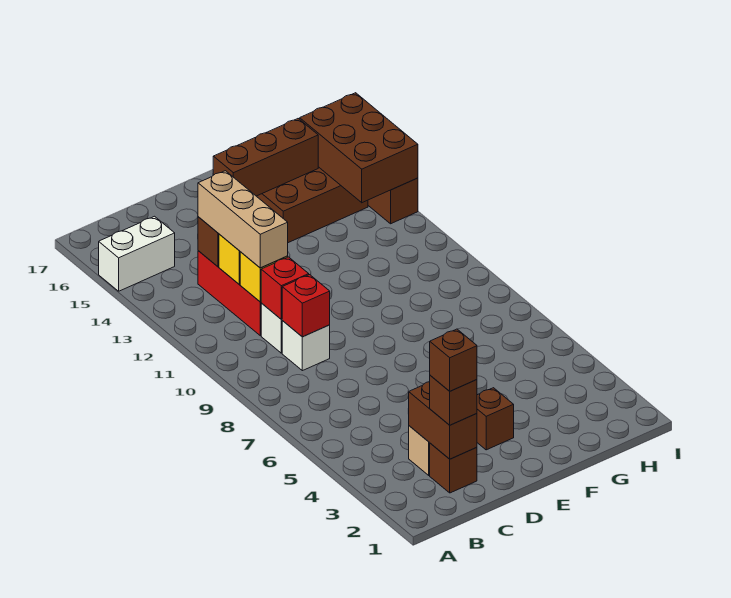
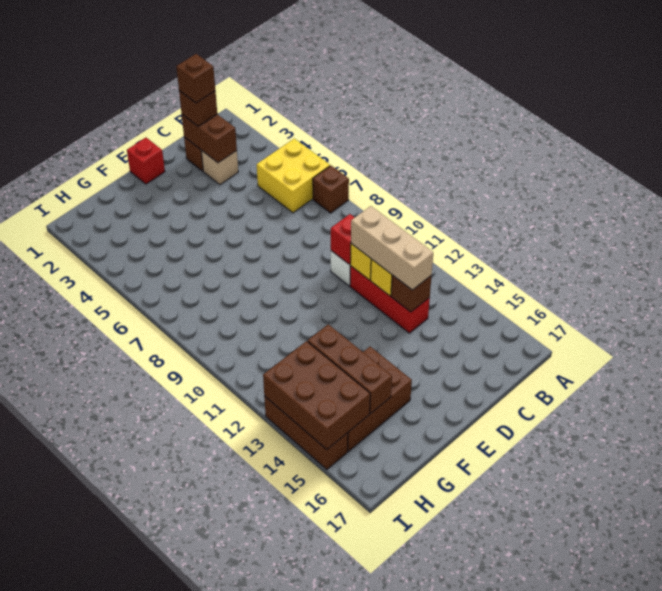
none -> yellow brick A5:B6 level 1
white brick A15:B15 level 1 -> none
white brick C9 level 1 -> none
red brick C9 level 2 -> red brick E1 level 1
brown brick E3 level 1 -> brown brick A7 level 1
brown brick E15:G15 level 2 -> brown brick G13:G15 level 2

